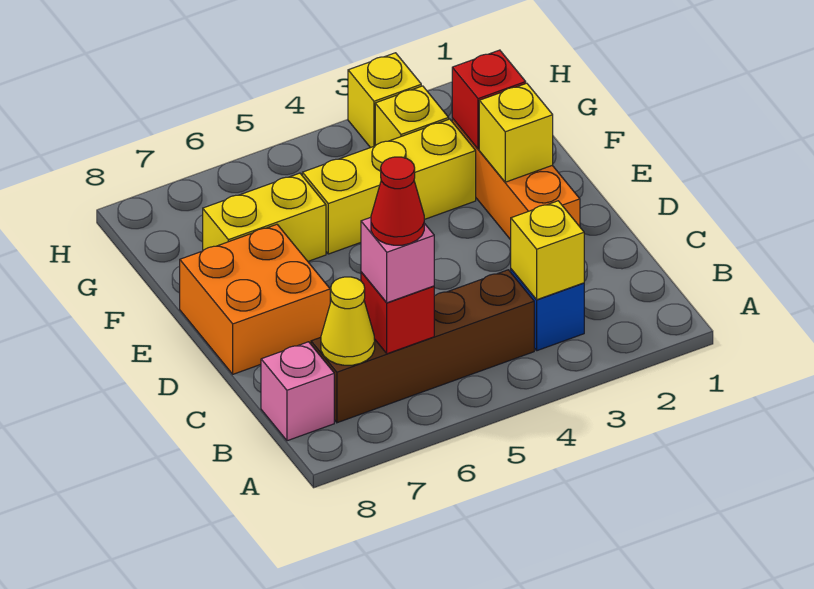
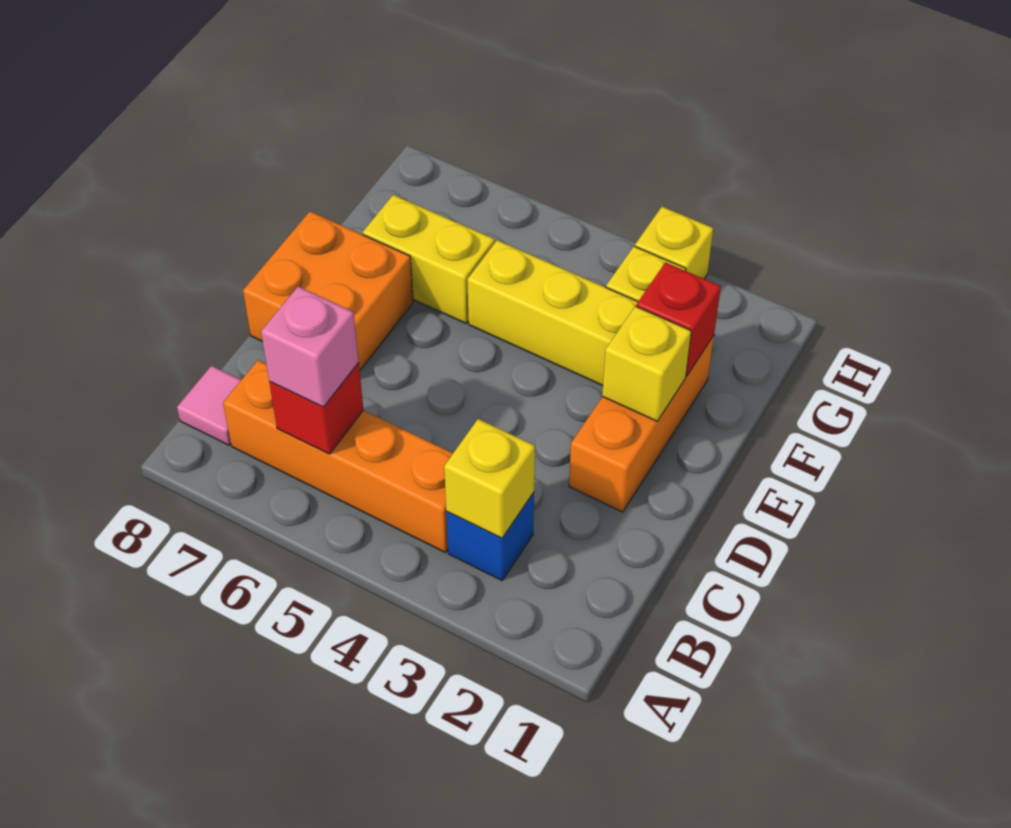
brown brick B4:B7 level 1 -> orange brick B4:B7 level 1
red cone B6 level 4 -> none
yellow cone B7 level 2 -> none
pink brick B8 level 1 -> pink tile B8 level 1

